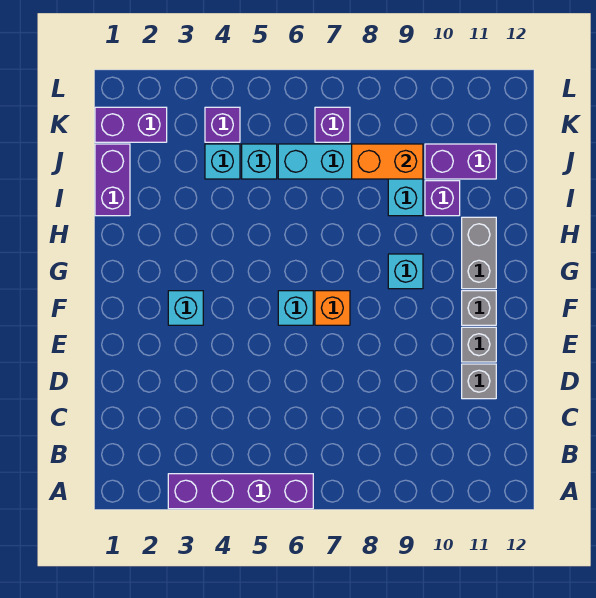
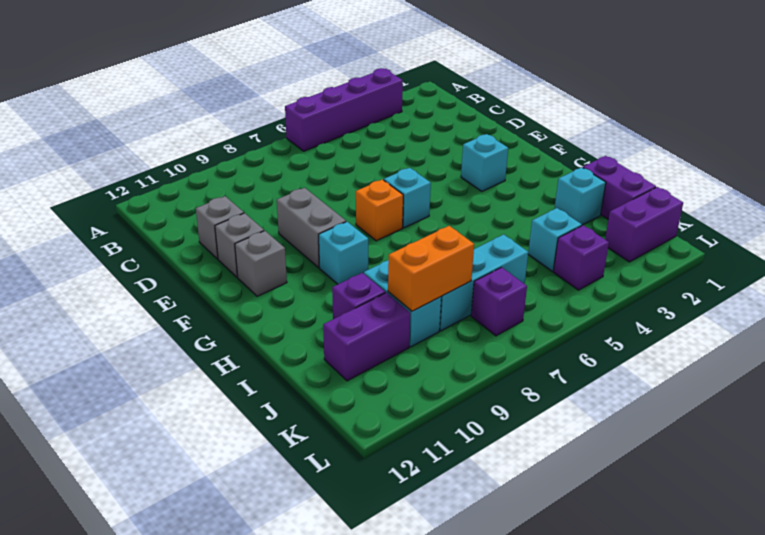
grey brick G11:H11 level 1 -> grey brick E9:F9 level 1
cyan brick J5 level 1 -> cyan brick I2 level 1

